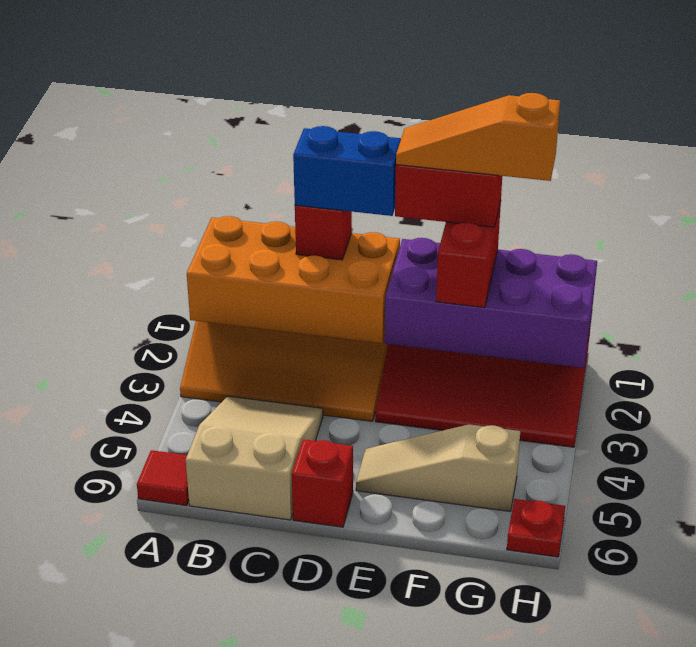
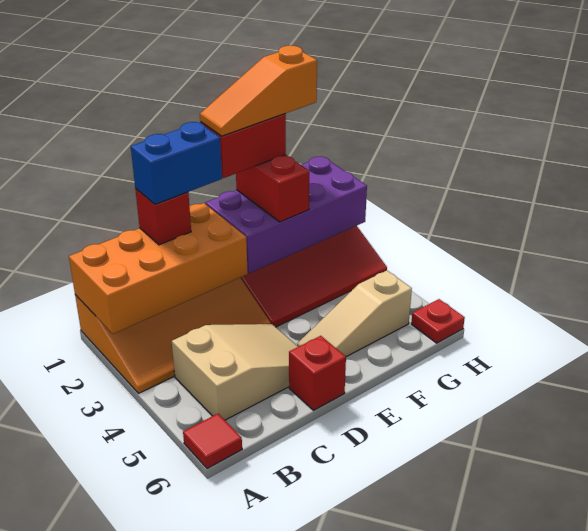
tan slope B4:C6 level 1 top 6 -> tan slope B4:D5 level 1 top B

